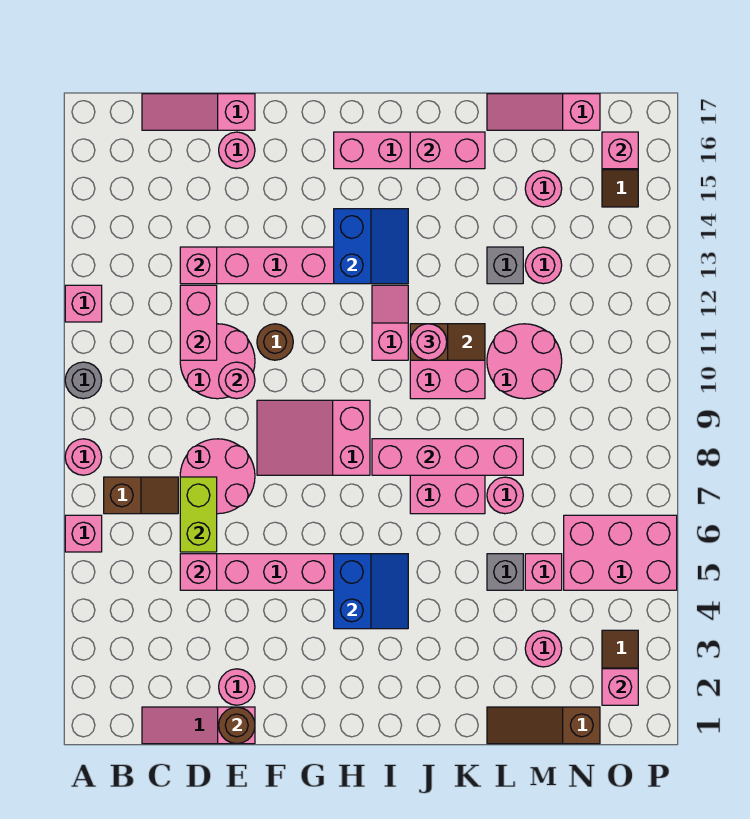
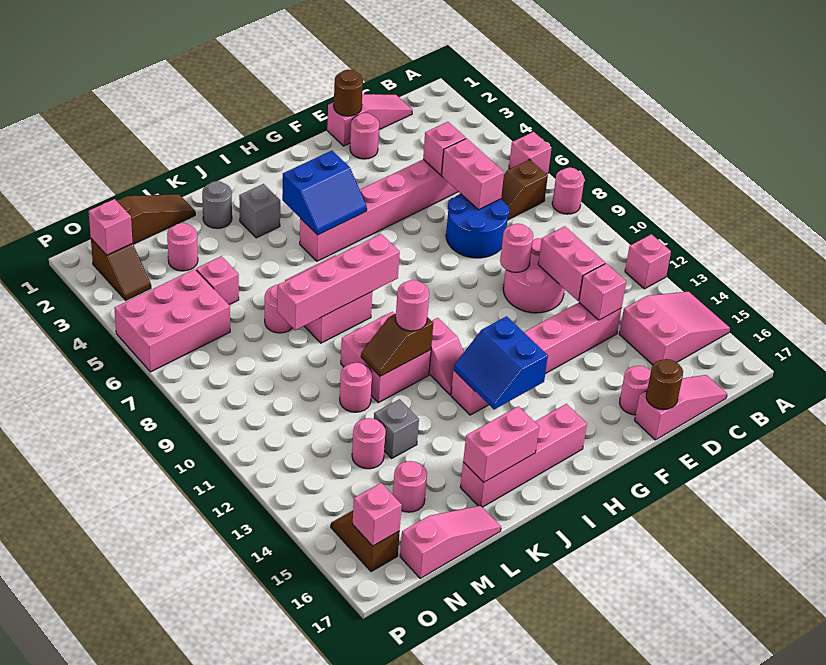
grey round brick A10 level 1 -> grey round brick K2 level 1
lime brick D6:D7 level 2 -> pink brick D6:D7 level 2
pink round brick D7:E8 level 1 -> blue round brick D7:E8 level 1
pink slope F8:H9 level 1 top H -> pink slope A14:C15 level 1 top C
brown round brick F11 level 1 -> brown round brick E17 level 2
blue slope H4:I5 level 2 top H -> blue slope H4:I5 level 2 top 4
grey brick L5 level 1 -> grey brick J3 level 1
pink round brick L10:M11 level 1 -> pink round brick L11 level 1

